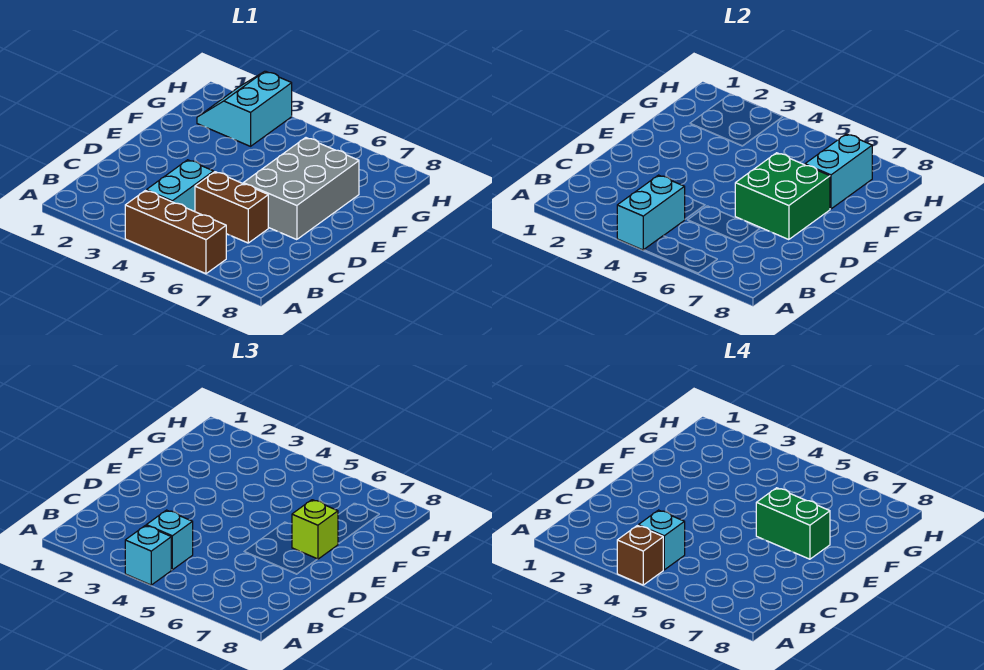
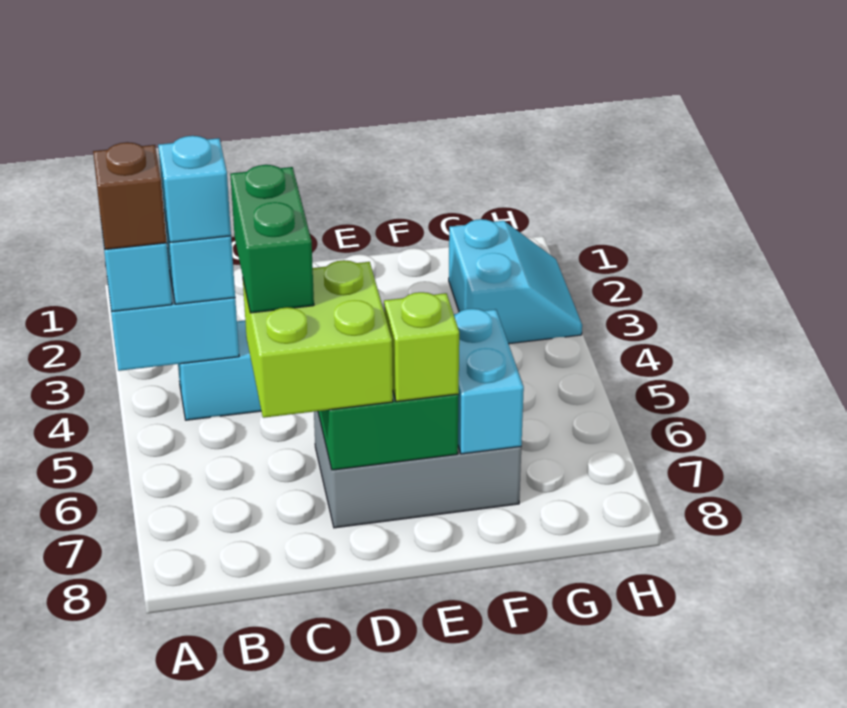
brown brick A4:A6 level 1 -> none
brown brick C5:C6 level 1 -> none
none -> lime brick C6:D7 level 3
green brick E6:E7 level 4 -> green brick C5:C6 level 4
cyan brick F7:G7 level 2 -> cyan brick F6:F7 level 2
cyan slope G2:H3 level 1 top 3 -> cyan slope G2:H3 level 1 top G

